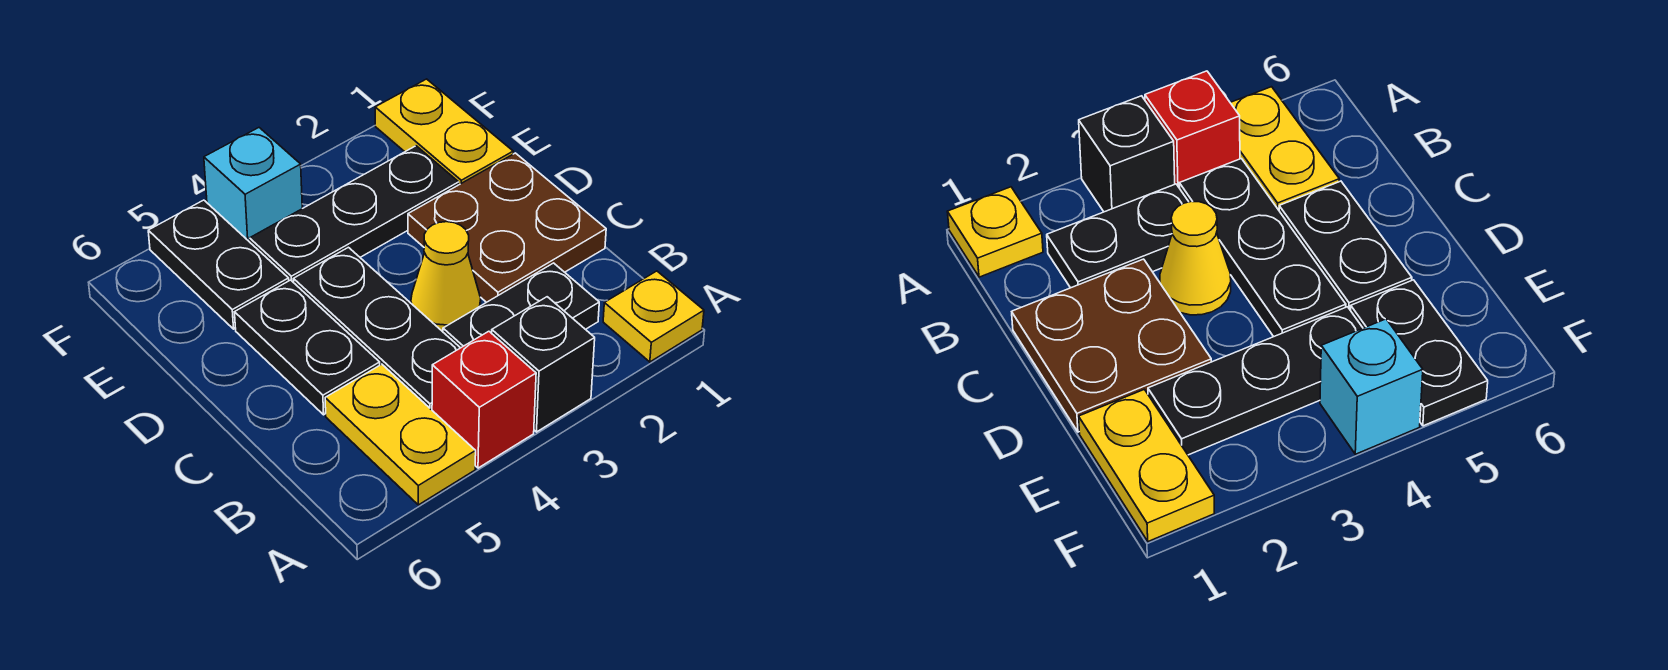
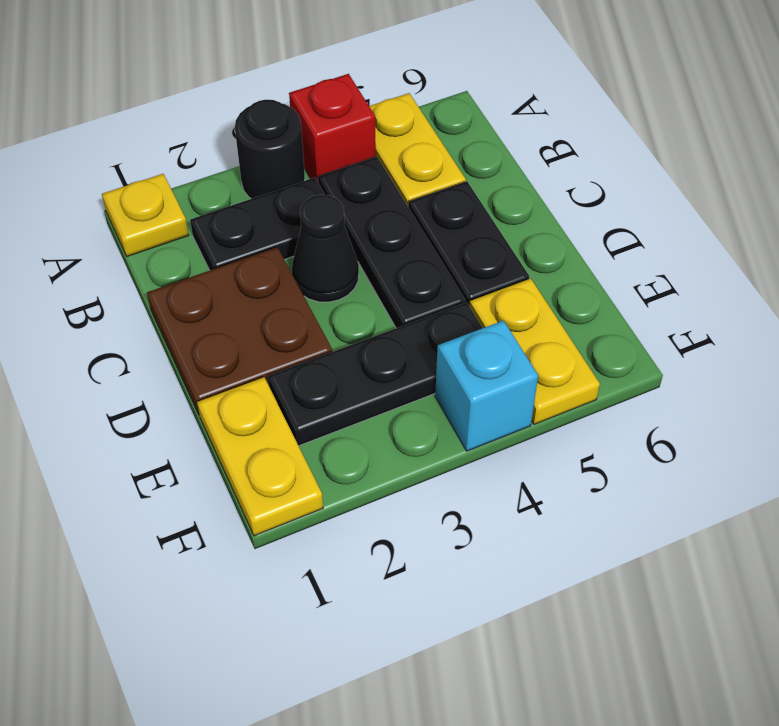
black brick A3 level 1 -> black round brick A3 level 1
yellow cone C3 level 1 -> black cone C3 level 1
black plate E5:F5 level 1 -> yellow plate E5:F5 level 1

